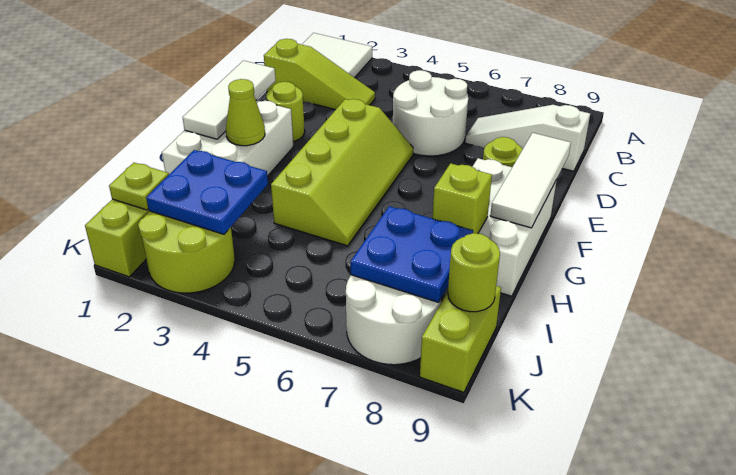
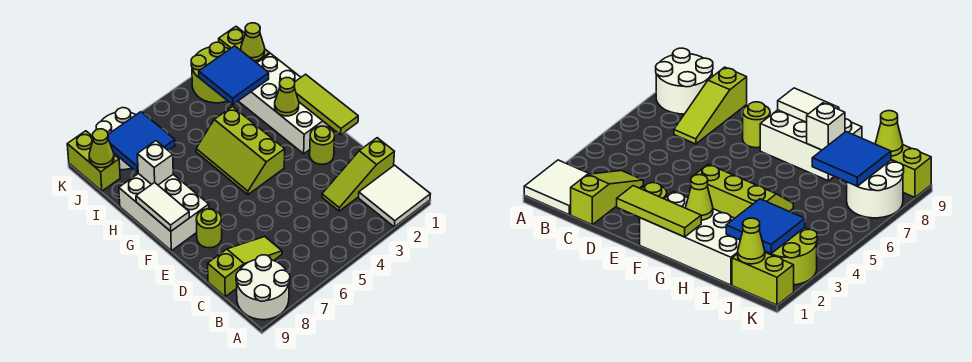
white round brick C5:D6 level 1 -> white round brick A8:B9 level 1
white slope C7:C9 level 1 top 9 -> lime slope C7:C9 level 1 top 9
white tile E1:G1 level 2 -> lime tile E1:G1 level 2
lime slope E4:H5 level 1 top 4 -> lime slope F4:H5 level 1 top 4
white tile E9:G9 level 2 -> white tile F9:G9 level 2
white brick F1:H2 level 1 -> white brick F1:I2 level 1
lime brick H8 level 2 -> white brick H8 level 2
blue plate I2:J3 level 2 -> blue tile I2:J3 level 2
blue plate I7:J8 level 2 -> blue tile I7:J8 level 2
lime plate J1 level 2 -> lime cone J1 level 2
lime round brick J9 level 2 -> lime cone J9 level 2

